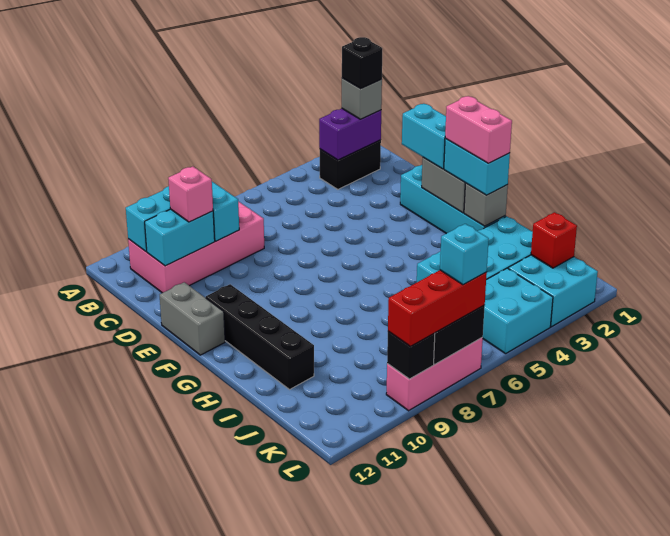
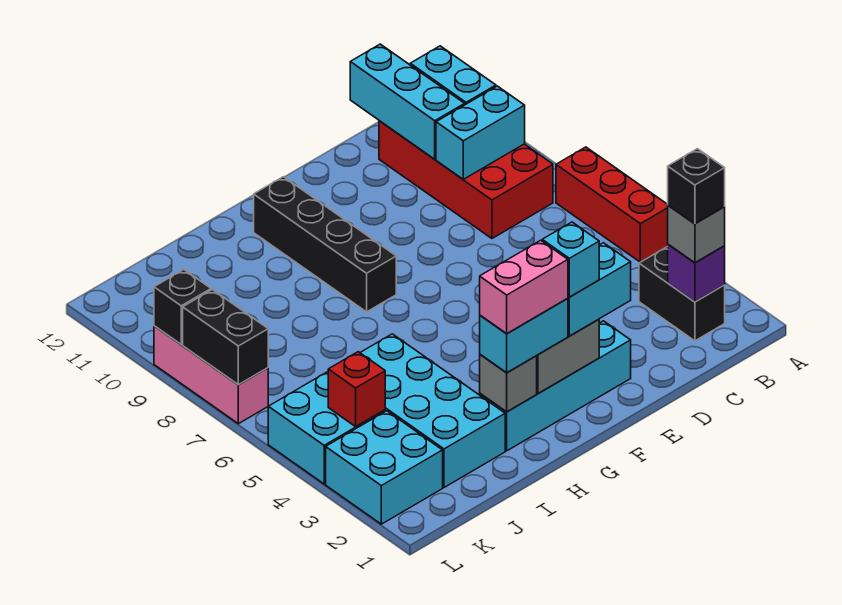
purple brick B2:B3 level 2 -> purple brick B2 level 2
pink brick B8:C11 level 1 -> red brick B8:C11 level 1
cyan brick C10:C11 level 2 -> cyan brick C10:C12 level 2
pink brick C10 level 3 -> none
grey brick E12:F12 level 1 -> none
black brick F11:I11 level 1 -> black brick G8:G11 level 1
red brick K2 level 2 -> red brick K4 level 2
red brick L7:L9 level 3 -> red brick A5:A7 level 1
cyan brick L7 level 4 -> cyan brick F2 level 4

